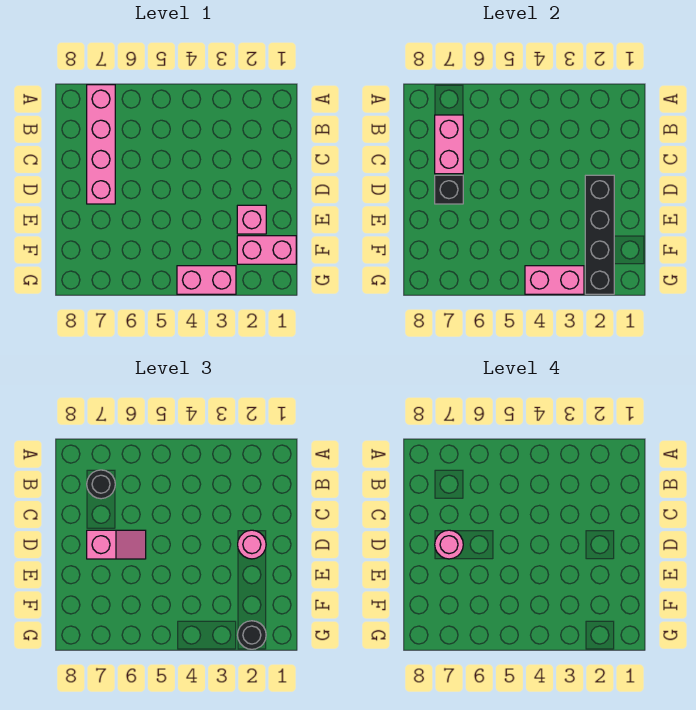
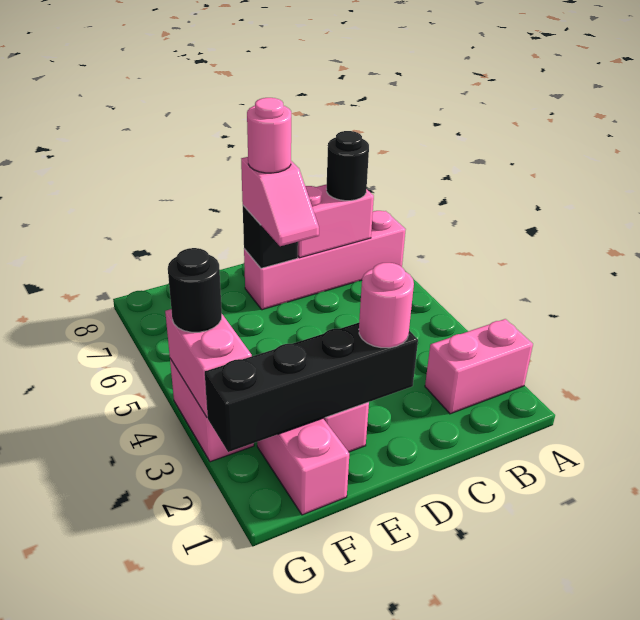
none -> pink brick A2:B2 level 1
black round brick G2 level 3 -> black round brick G4 level 3

